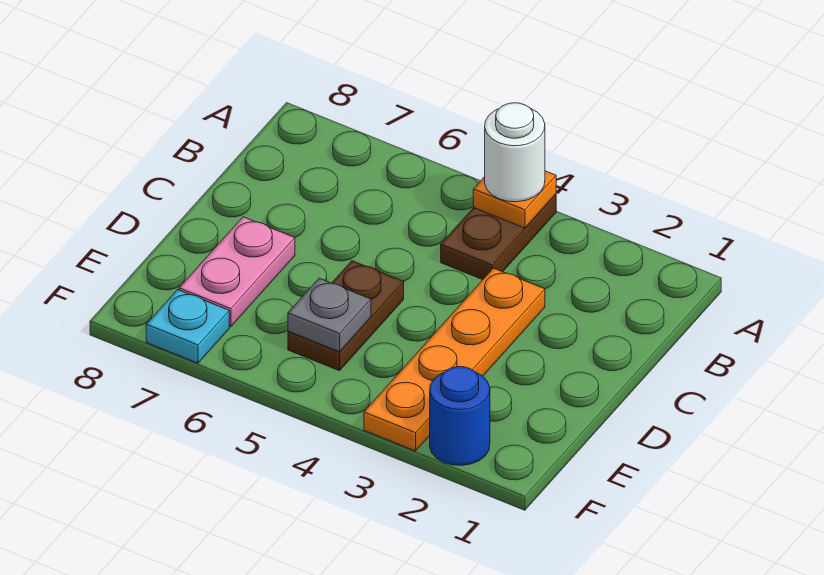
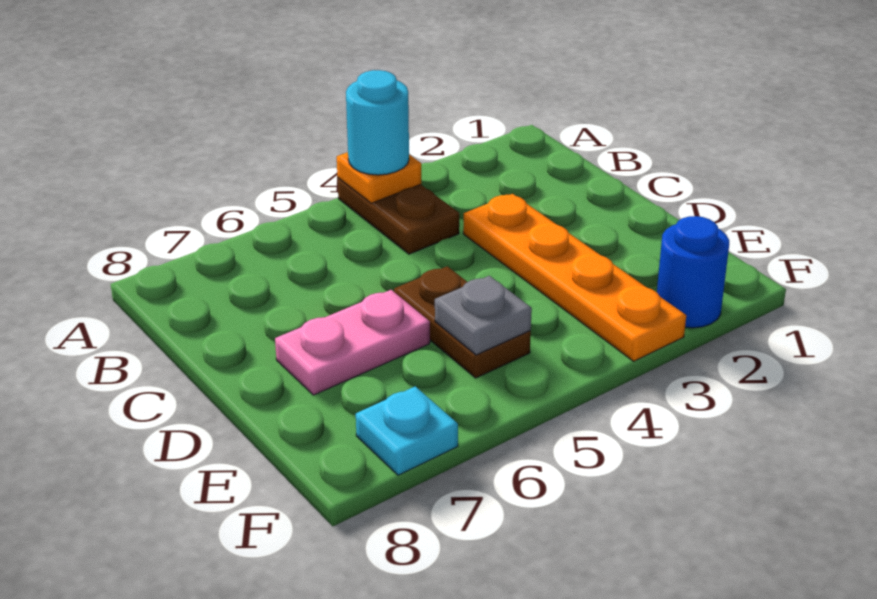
white round brick A4 level 3 -> cyan round brick A4 level 3
pink plate D7:E7 level 1 -> pink plate D6:D7 level 1

